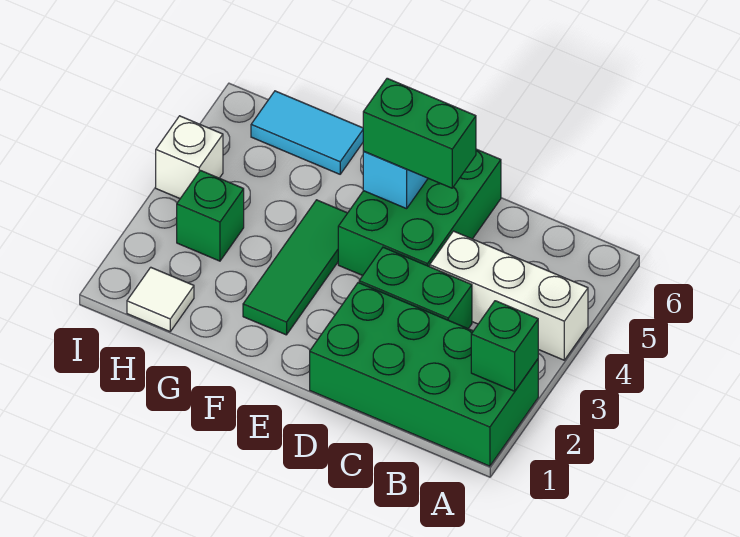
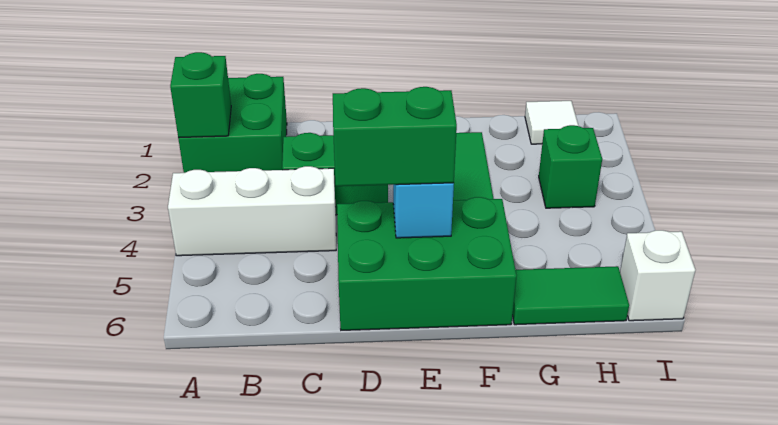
green brick A1:D2 level 1 -> green brick A1:B2 level 1
green brick D4:E6 level 1 -> green brick D5:F6 level 1
cyan tile G6:H6 level 1 -> green tile G6:H6 level 1
white brick I4 level 1 -> white brick I6 level 1

